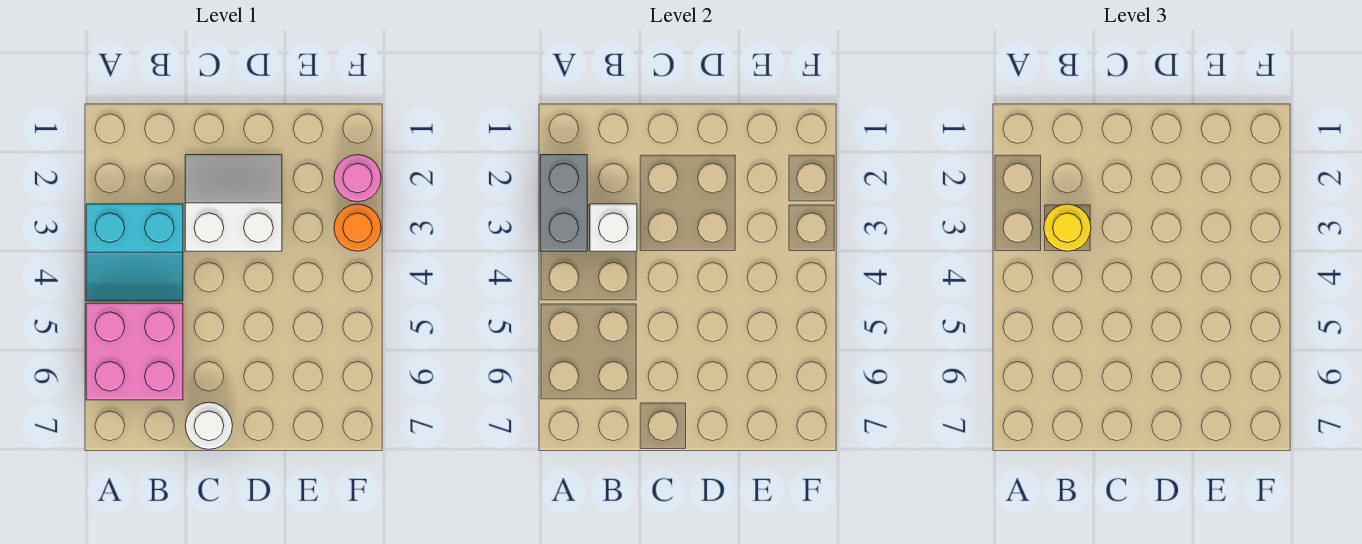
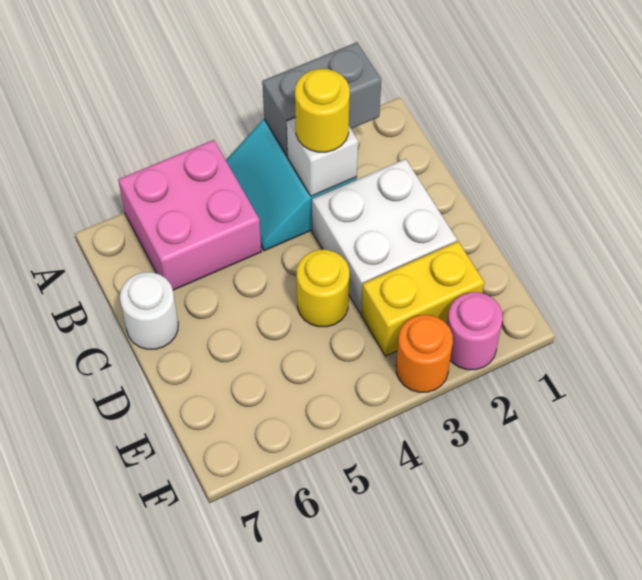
white slope C2:D3 level 1 top 3 -> white brick C2:D3 level 1
none -> yellow round brick D4 level 1
none -> yellow brick E2:E3 level 1

